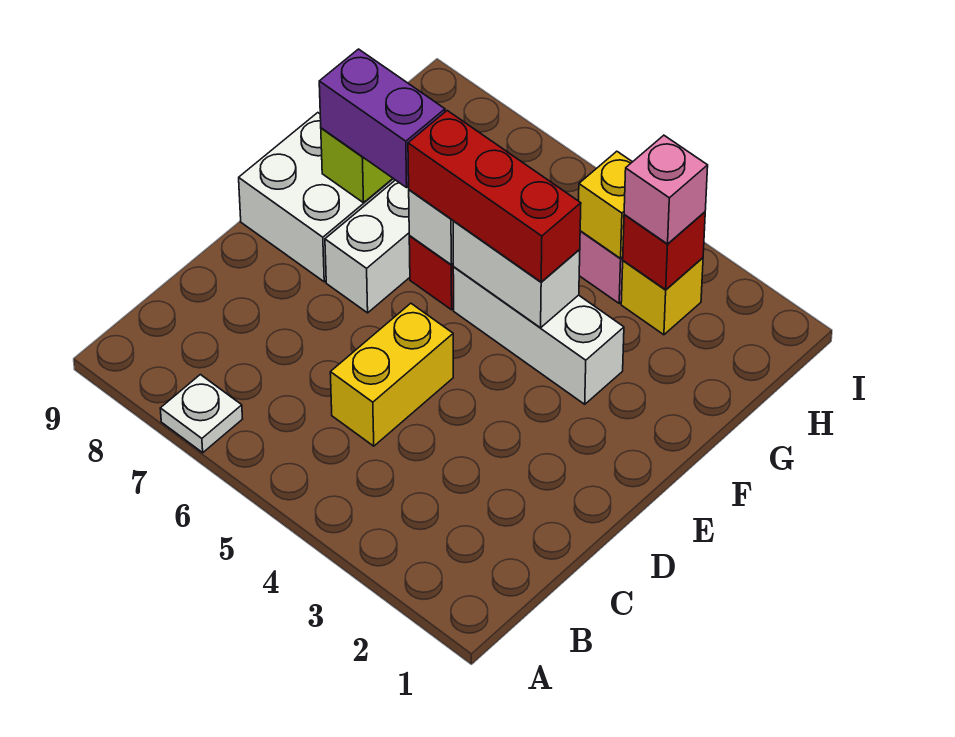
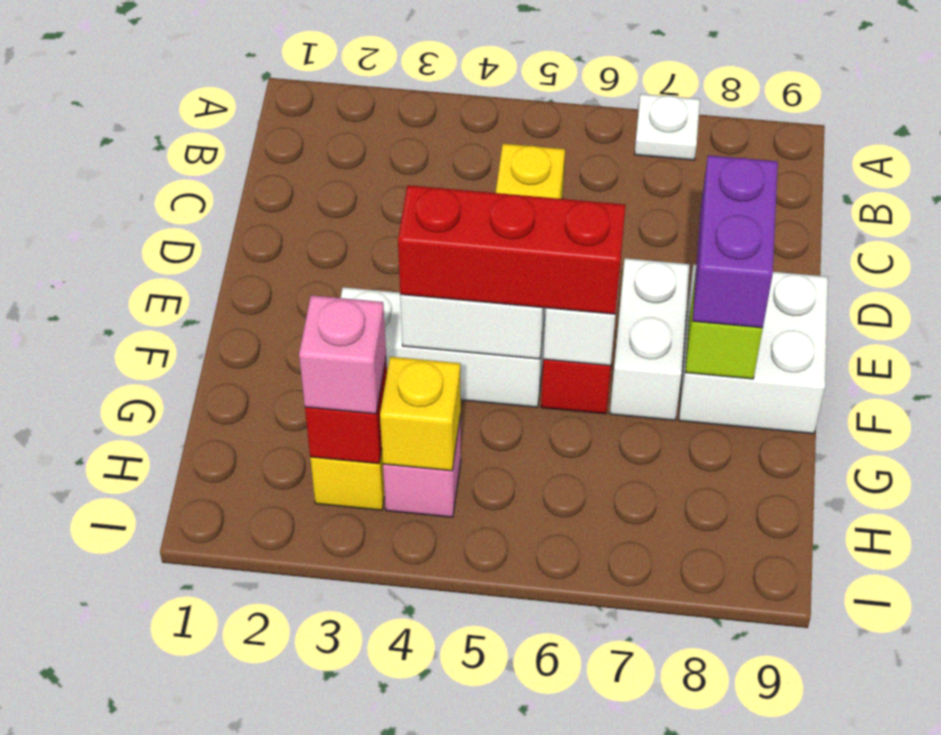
purple brick F7:F8 level 3 -> purple brick E8:F8 level 3

